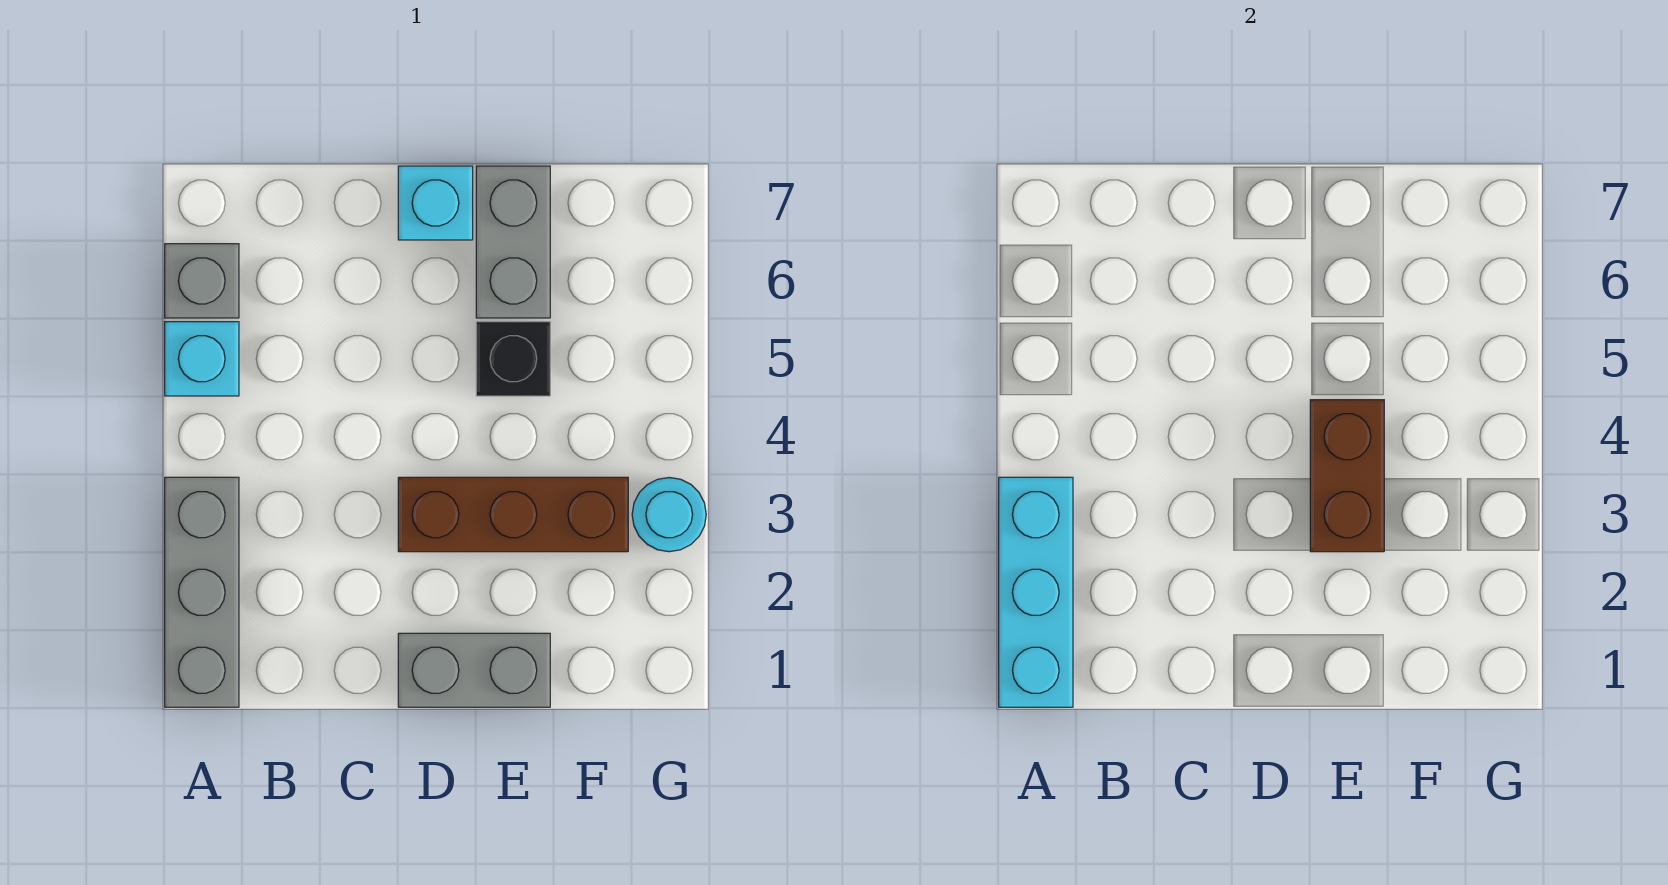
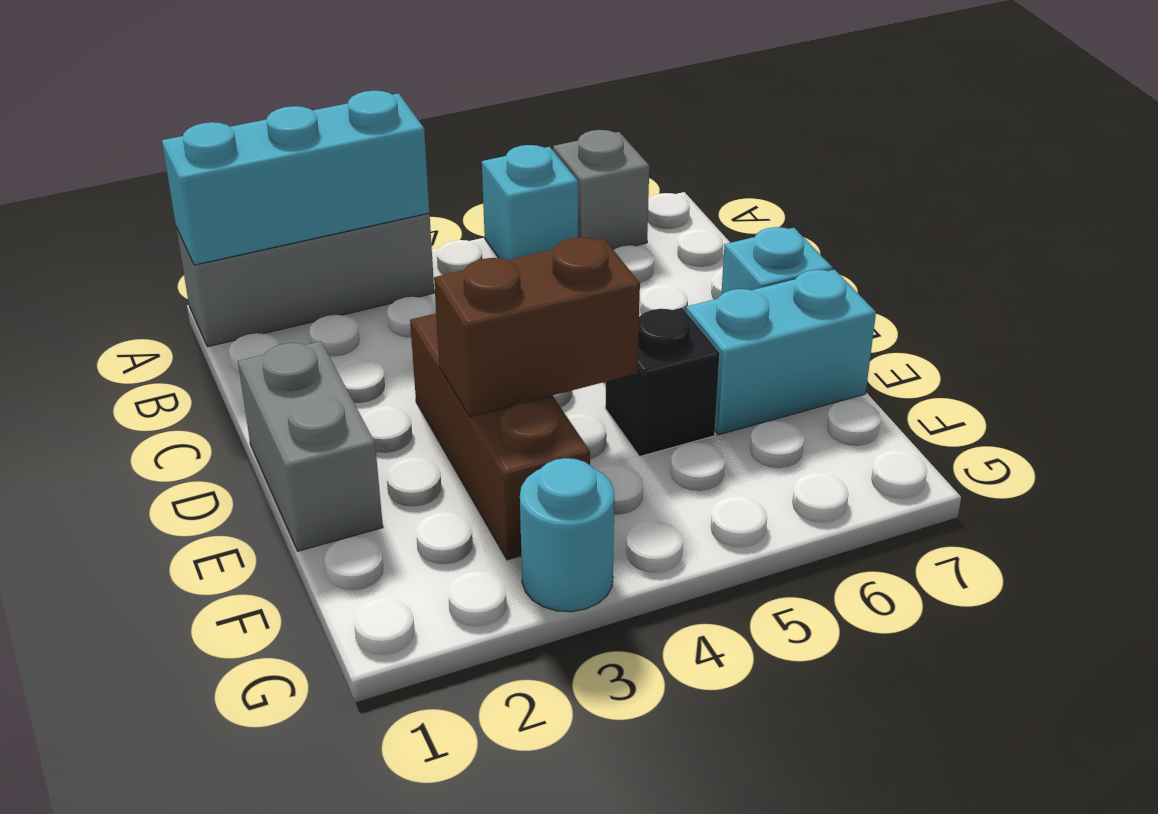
grey brick E6:E7 level 1 -> cyan brick E6:E7 level 1

